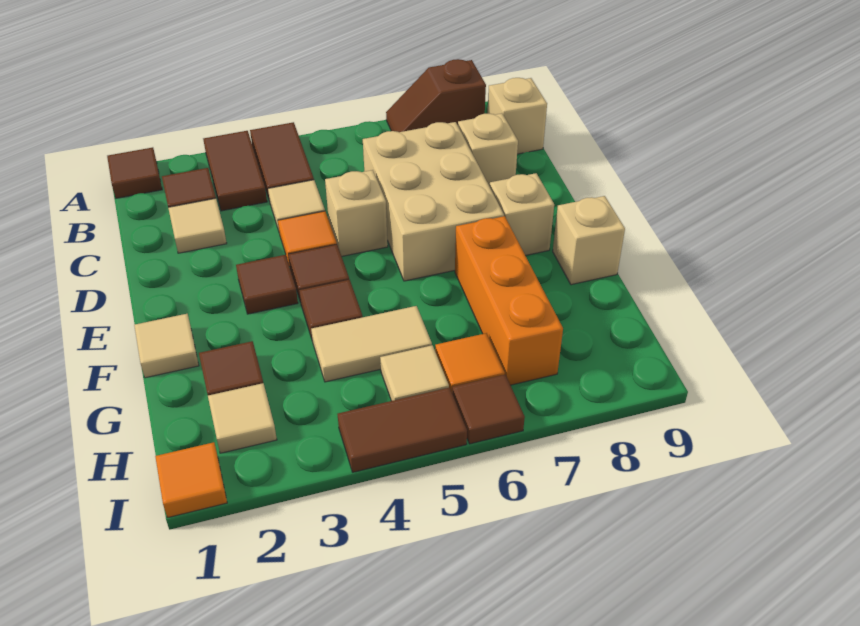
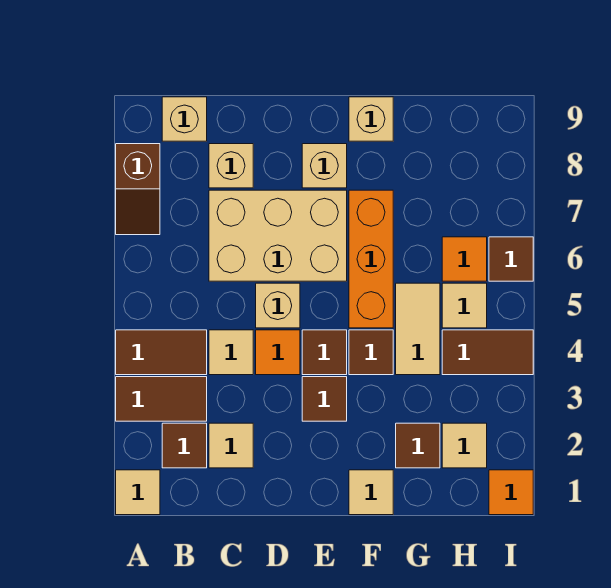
brown tile A1 level 1 -> tan tile A1 level 1
orange brick F7:H7 level 1 -> orange brick F5:F7 level 1
brown tile I4:I5 level 1 -> brown tile H4:I4 level 1

